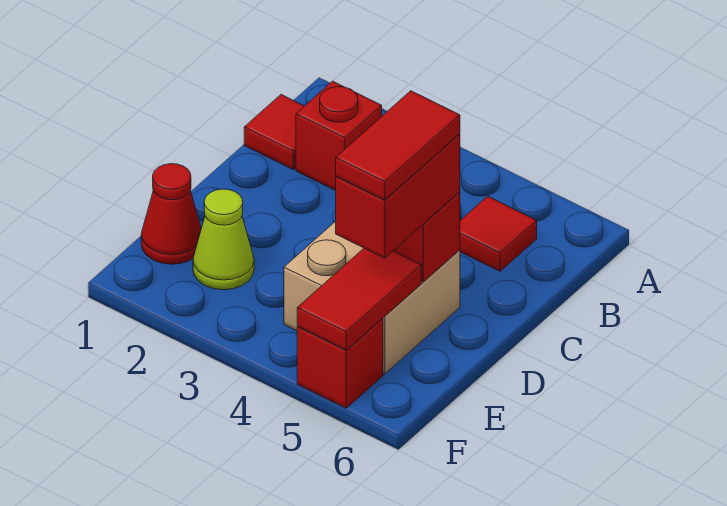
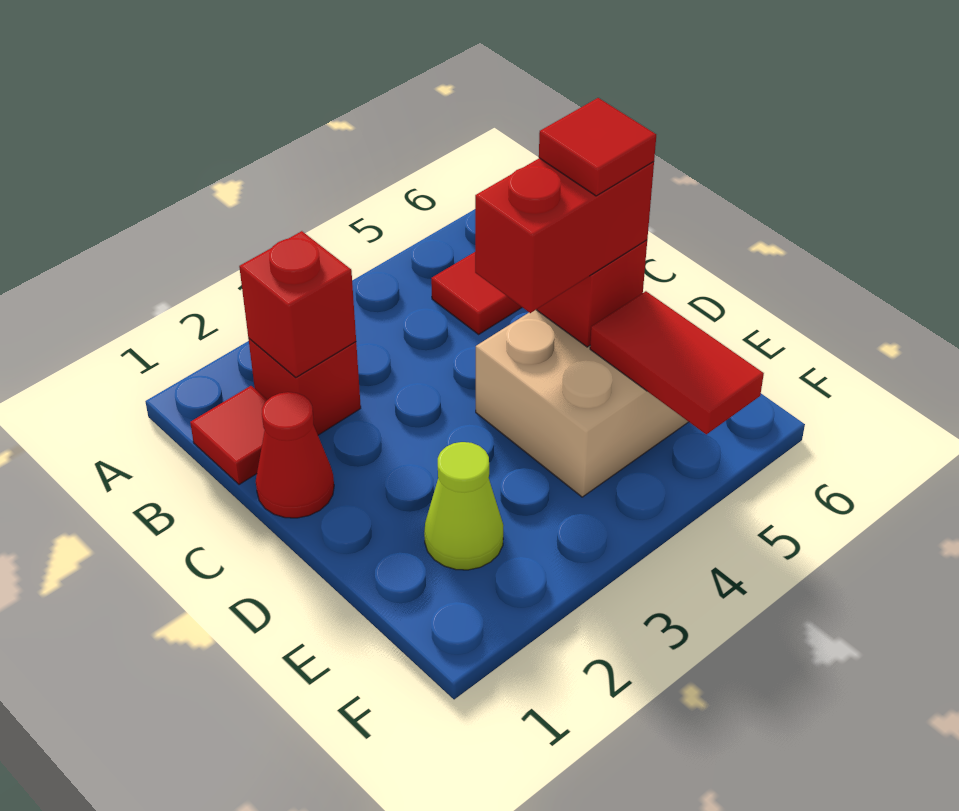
red brick D5:E5 level 3 -> red brick D4:D5 level 3
red tile D5:E5 level 4 -> red tile D5 level 4
red cone E1 level 1 -> red cone C1 level 1
red brick F5 level 1 -> red brick B2 level 2

